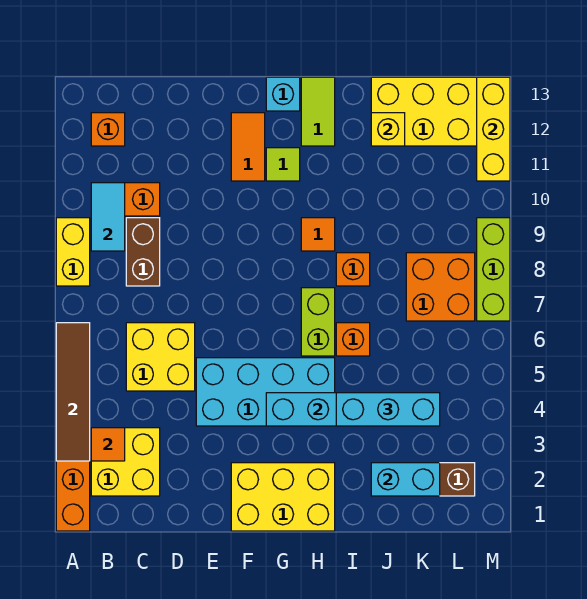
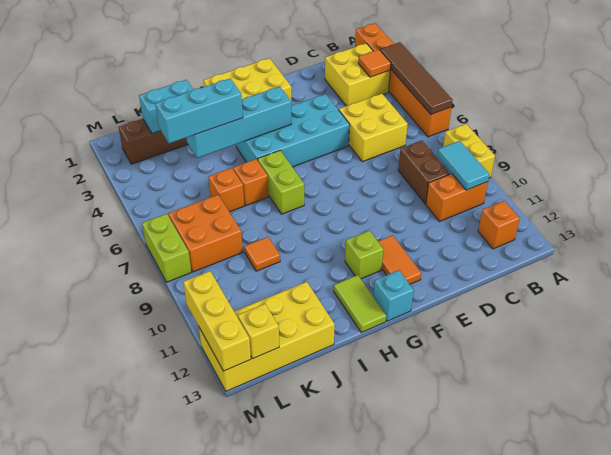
lime tile G11 level 1 -> lime brick G11 level 1
orange tile H9 level 1 -> orange tile J9 level 1
orange brick I8 level 1 -> orange brick J6 level 1
yellow brick J12 level 2 -> yellow brick L13 level 2
lime brick M7:M9 level 1 -> lime brick M7:M8 level 1

